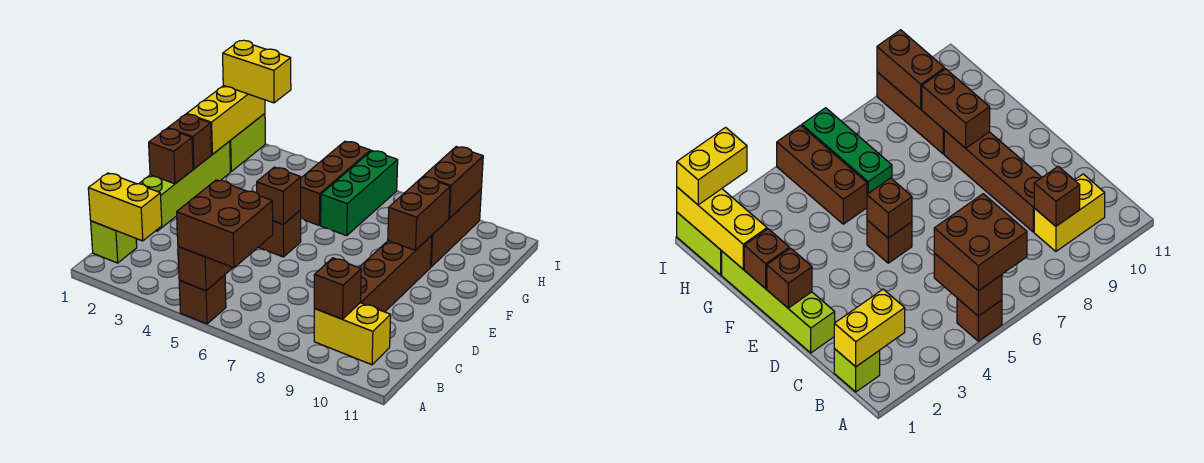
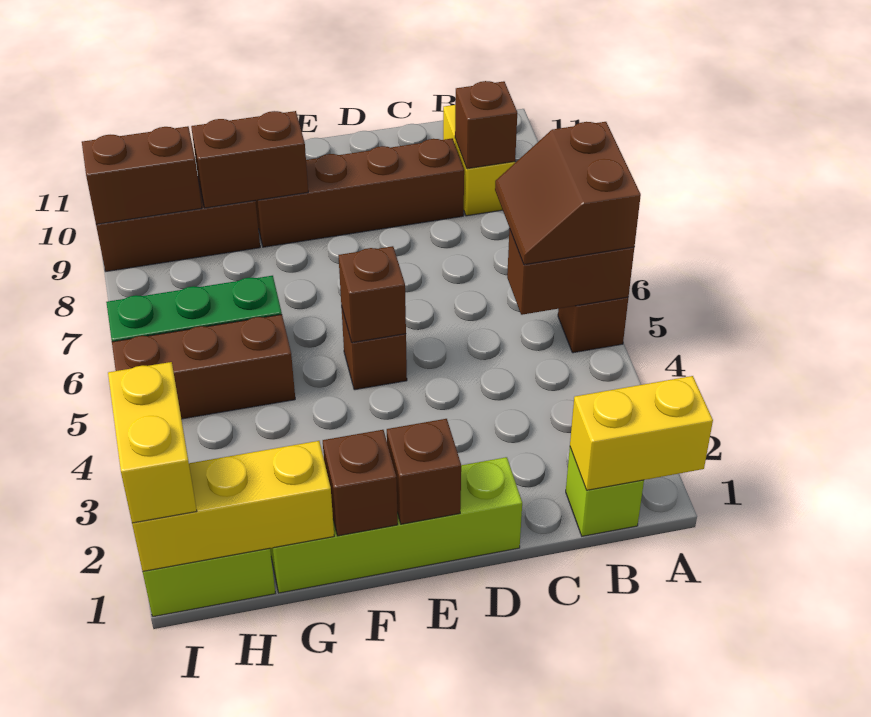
brown brick A5:B6 level 3 -> brown slope A5:B6 level 3 top A
yellow brick B1:B2 level 2 -> yellow brick A1:B1 level 2

